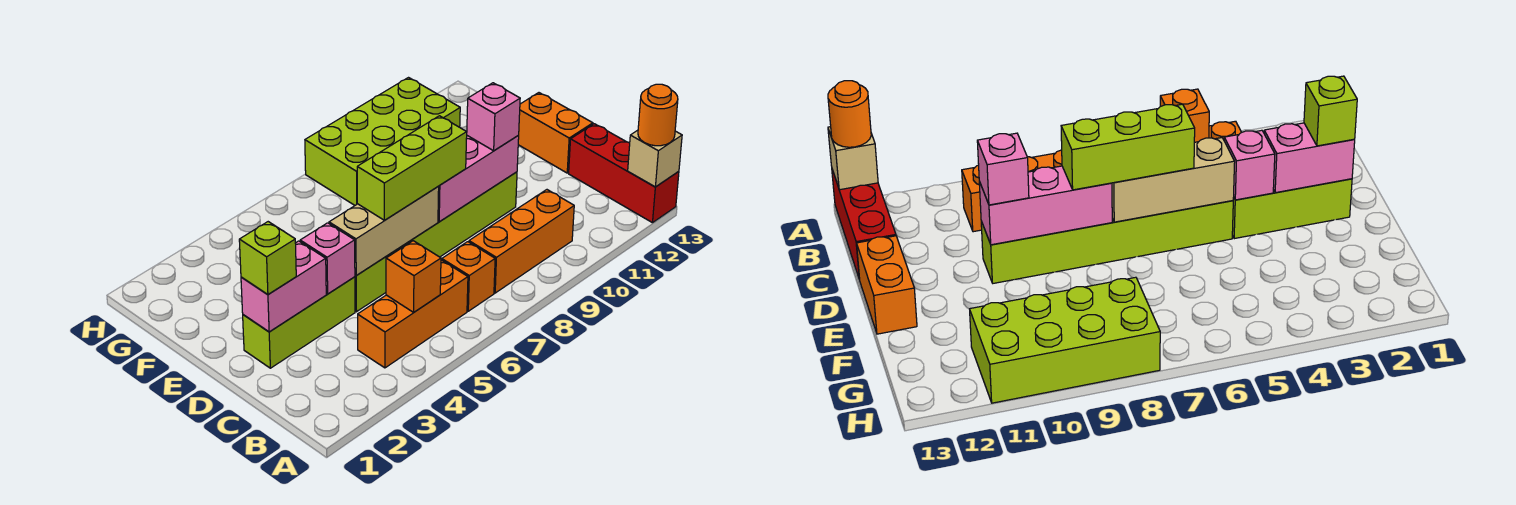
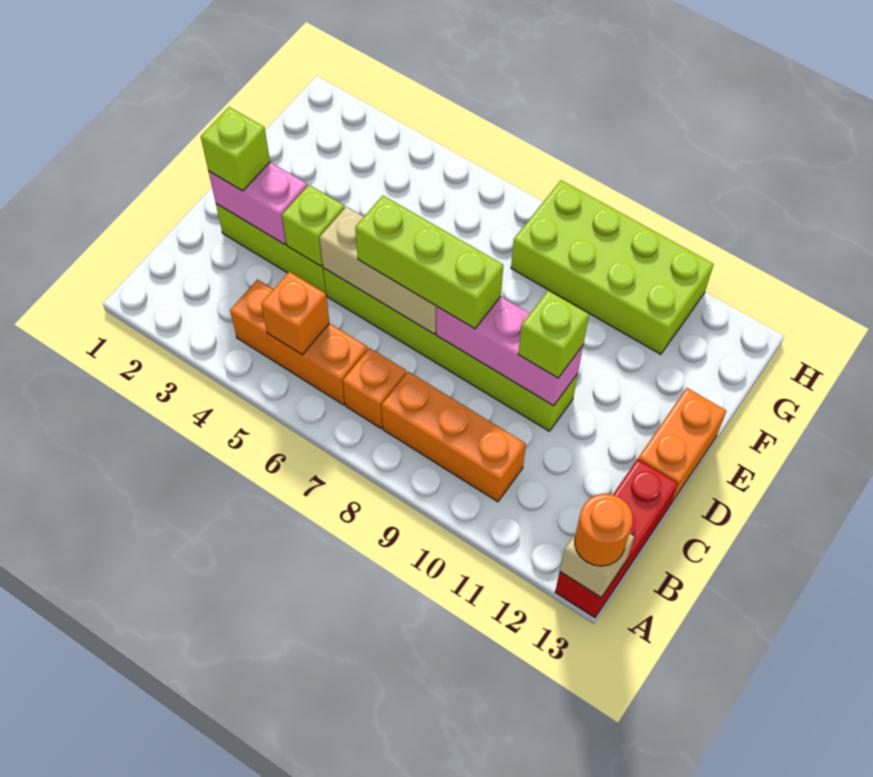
pink brick D4 level 2 -> lime brick D4 level 2
pink brick D10 level 3 -> lime brick D10 level 3

